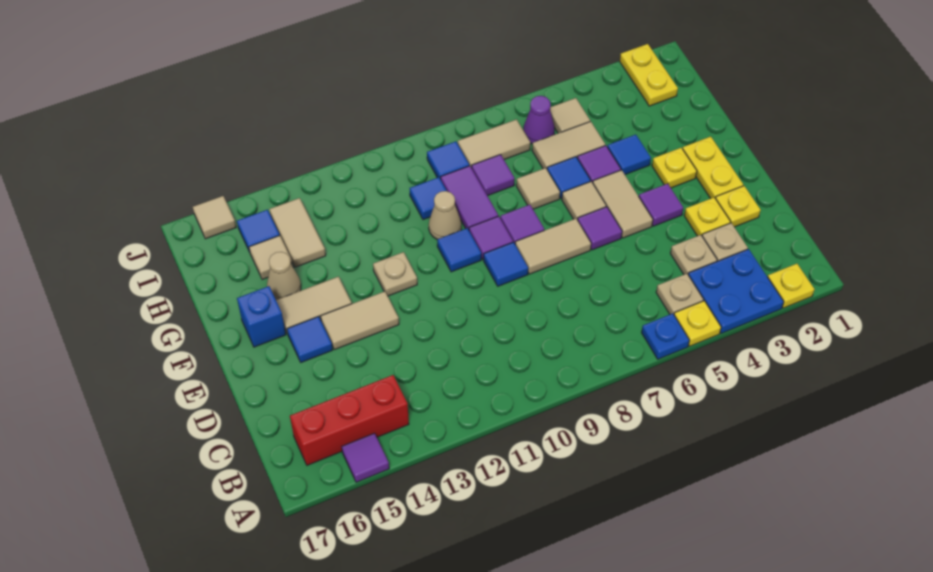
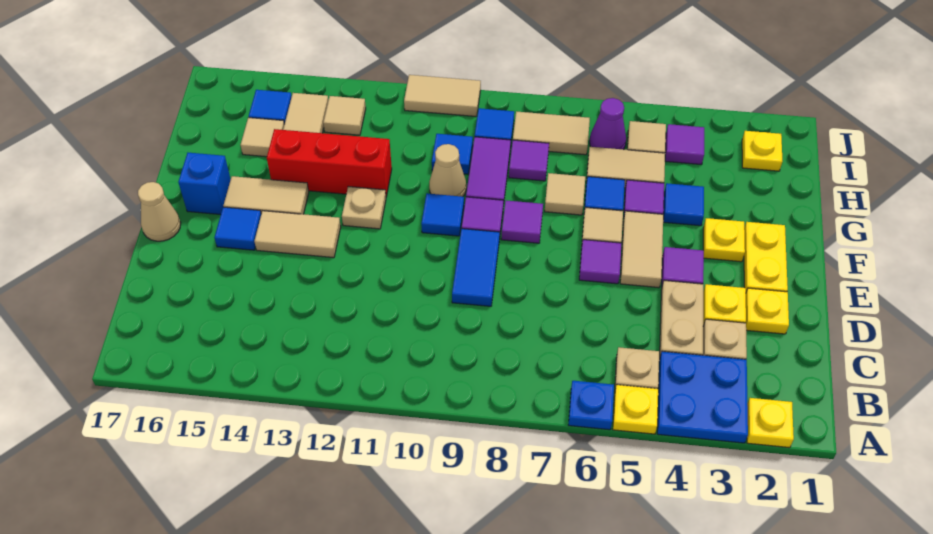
purple tile A15 level 1 -> purple tile I4 level 1
red brick B14:B16 level 1 -> red brick G12:G14 level 1
tan plate C4 level 1 -> tan plate C4:D4 level 1
tan tile E7:E8 level 1 -> tan tile J10:J11 level 1
blue tile E9 level 1 -> blue tile D9:E9 level 1
tan cone G15 level 1 -> tan cone E17 level 1
yellow plate I2:J2 level 1 -> yellow plate I2 level 1
tan tile J16 level 1 -> tan tile I13 level 1

